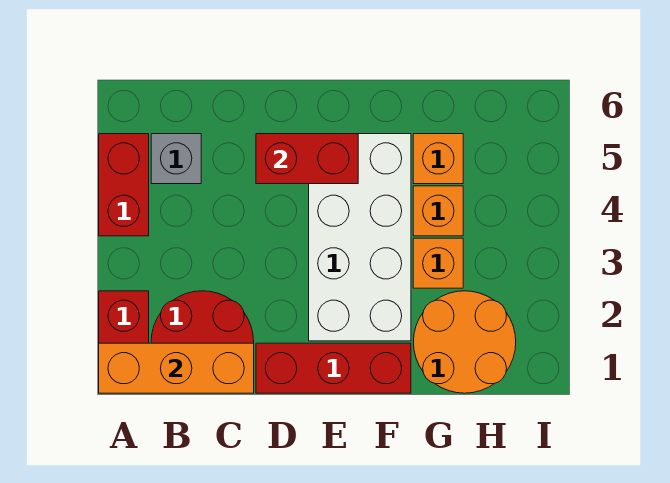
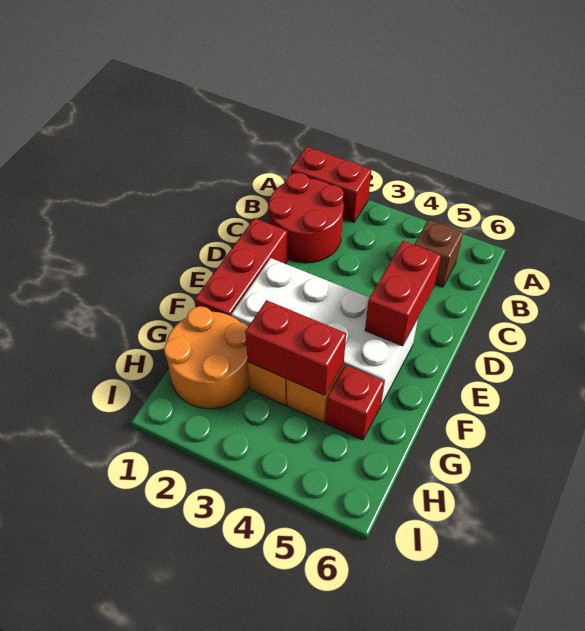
orange brick A1:C1 level 2 -> none
red brick A4:A5 level 1 -> red brick G3:G4 level 2
grey brick B5 level 1 -> brown brick B5 level 1
orange brick G5 level 1 -> red brick G5 level 1

